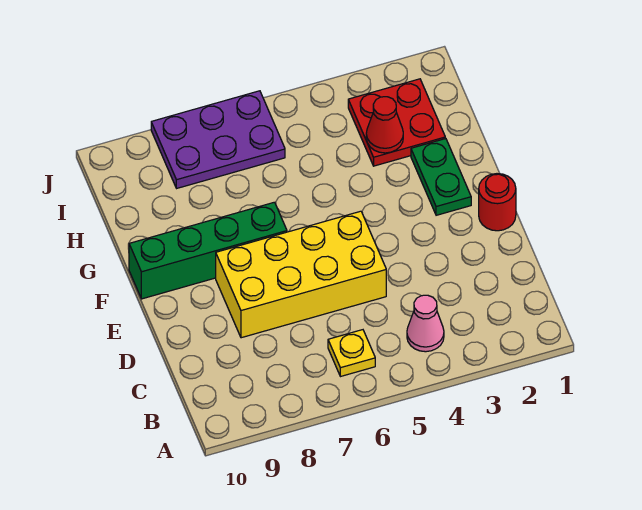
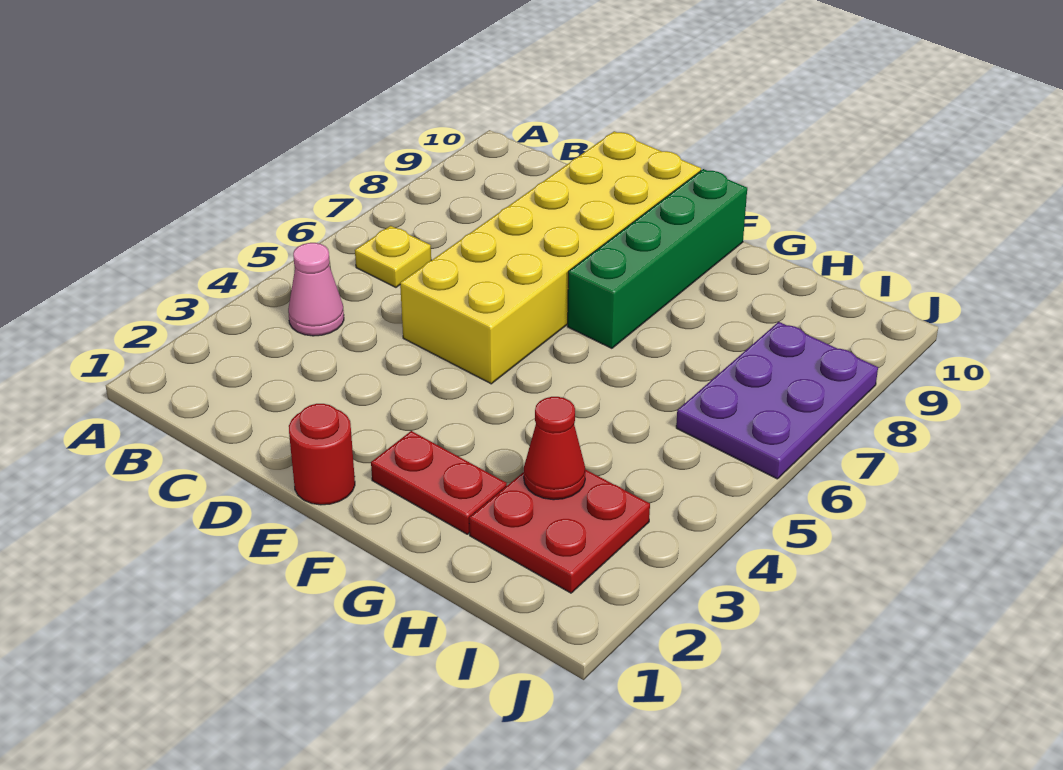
yellow brick D5:E8 level 1 -> yellow brick D5:E10 level 1
green plate F2:G2 level 1 -> red plate F2:G2 level 1

